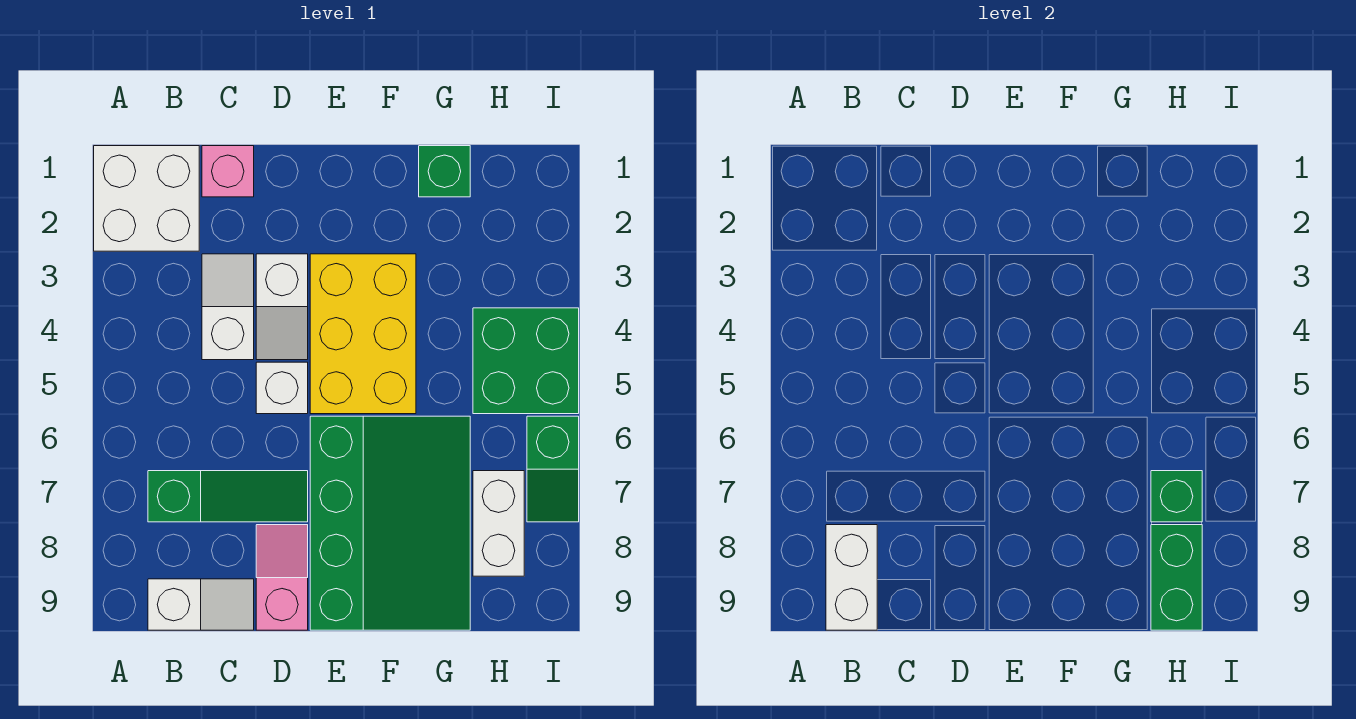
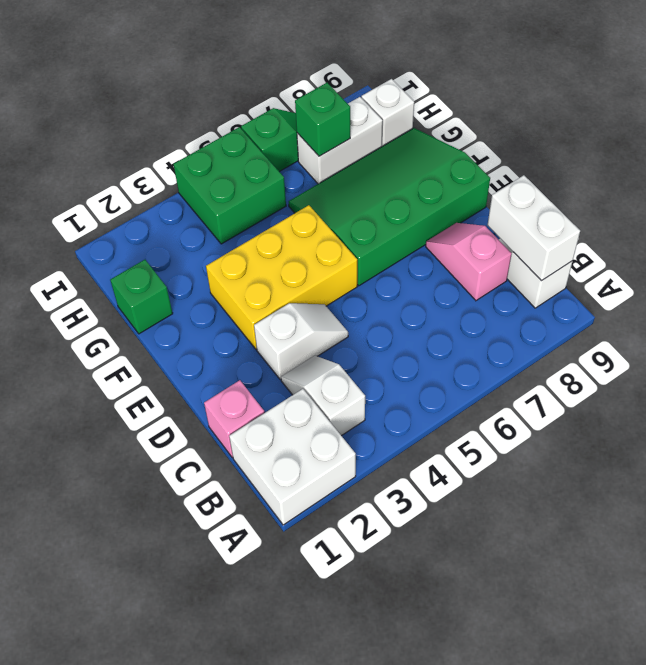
green slope B7:D7 level 1 top B -> none
white brick B8:B9 level 2 -> white brick B9:C9 level 2
white slope C3:C4 level 1 top 4 -> white slope B3:C3 level 1 top B
white brick D5 level 1 -> white brick H9 level 1
pink slope D8:D9 level 1 top 9 -> pink slope C8:D8 level 1 top C
green brick H8:H9 level 2 -> none

